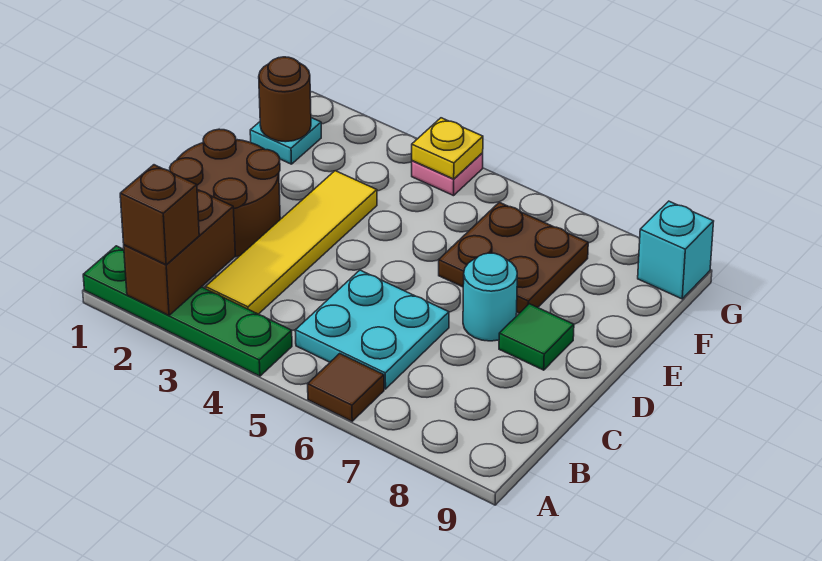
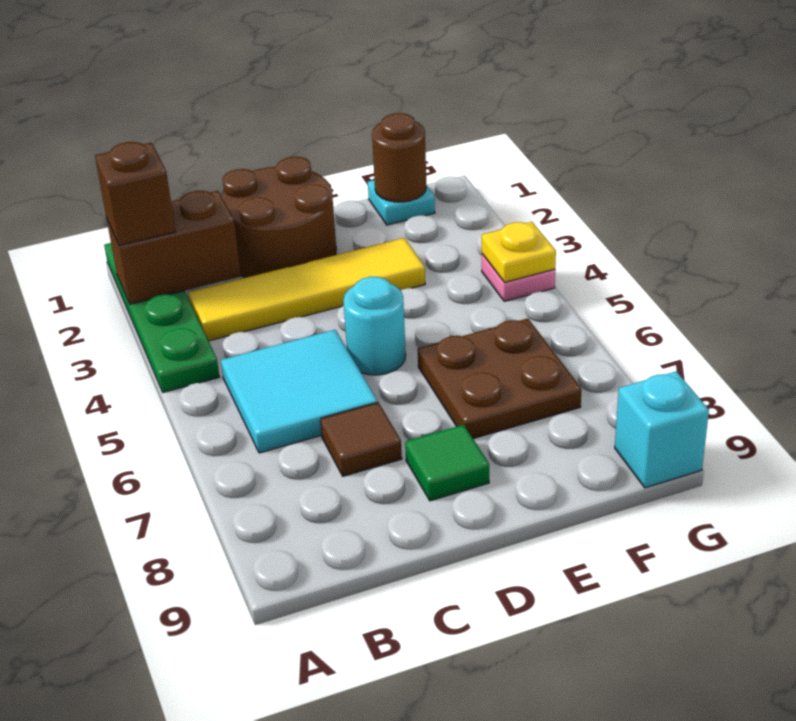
brown tile A6 level 1 -> brown tile C7 level 1
cyan plate B5:C6 level 1 -> cyan tile B5:C6 level 1
cyan round brick D7 level 1 -> cyan round brick D5 level 1

